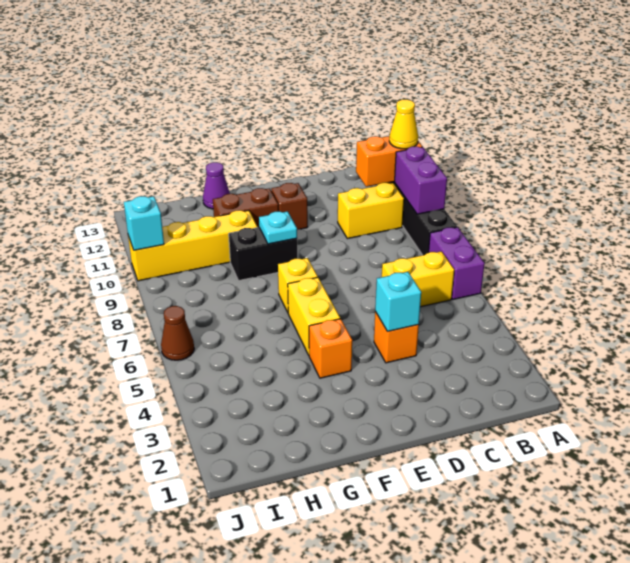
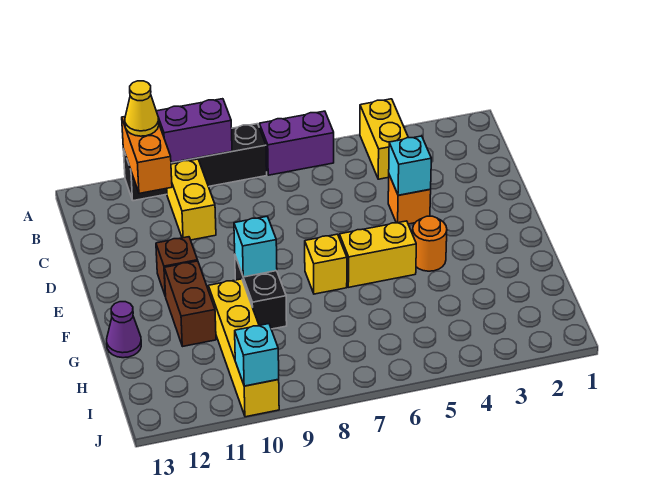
yellow brick B6:C6 level 1 -> yellow brick A4:B4 level 1
orange brick F4 level 1 -> orange round brick F4 level 1
cyan plate F9 level 2 -> cyan brick F9 level 2
brown cone J6 level 1 -> none

